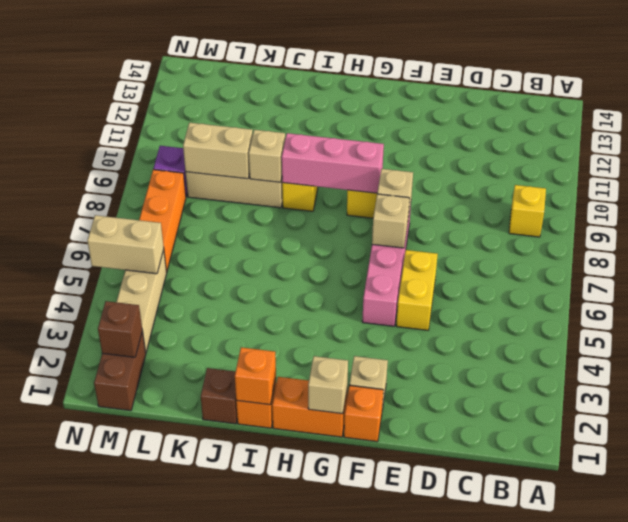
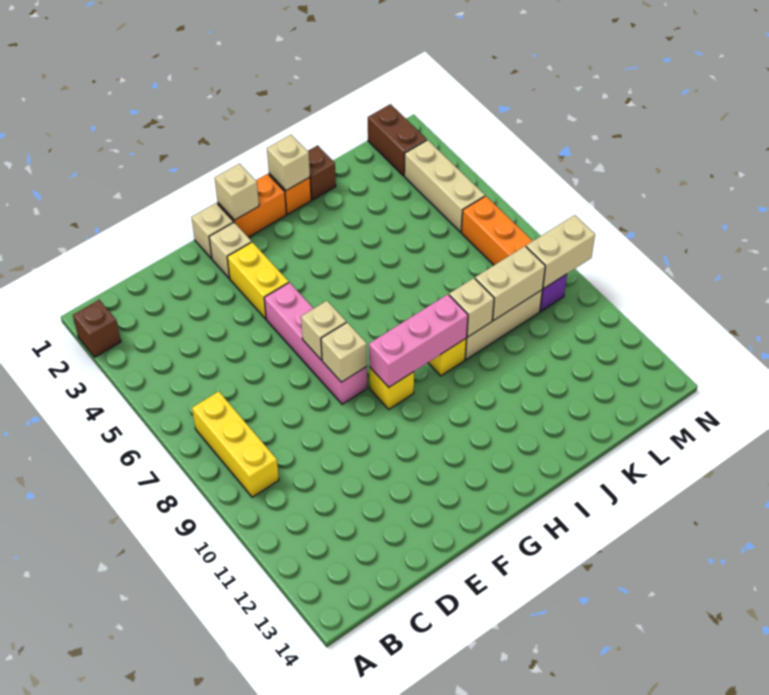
yellow brick B9 level 1 -> yellow brick B7:B9 level 1
yellow brick E5:E6 level 1 -> yellow brick F3:F4 level 1
orange brick F1 level 1 -> tan brick F1 level 1
orange brick I1 level 2 -> tan brick I1 level 2
brown brick M2 level 2 -> brown brick A2 level 1
tan brick M5:N5 level 2 -> tan brick M9:N9 level 2

